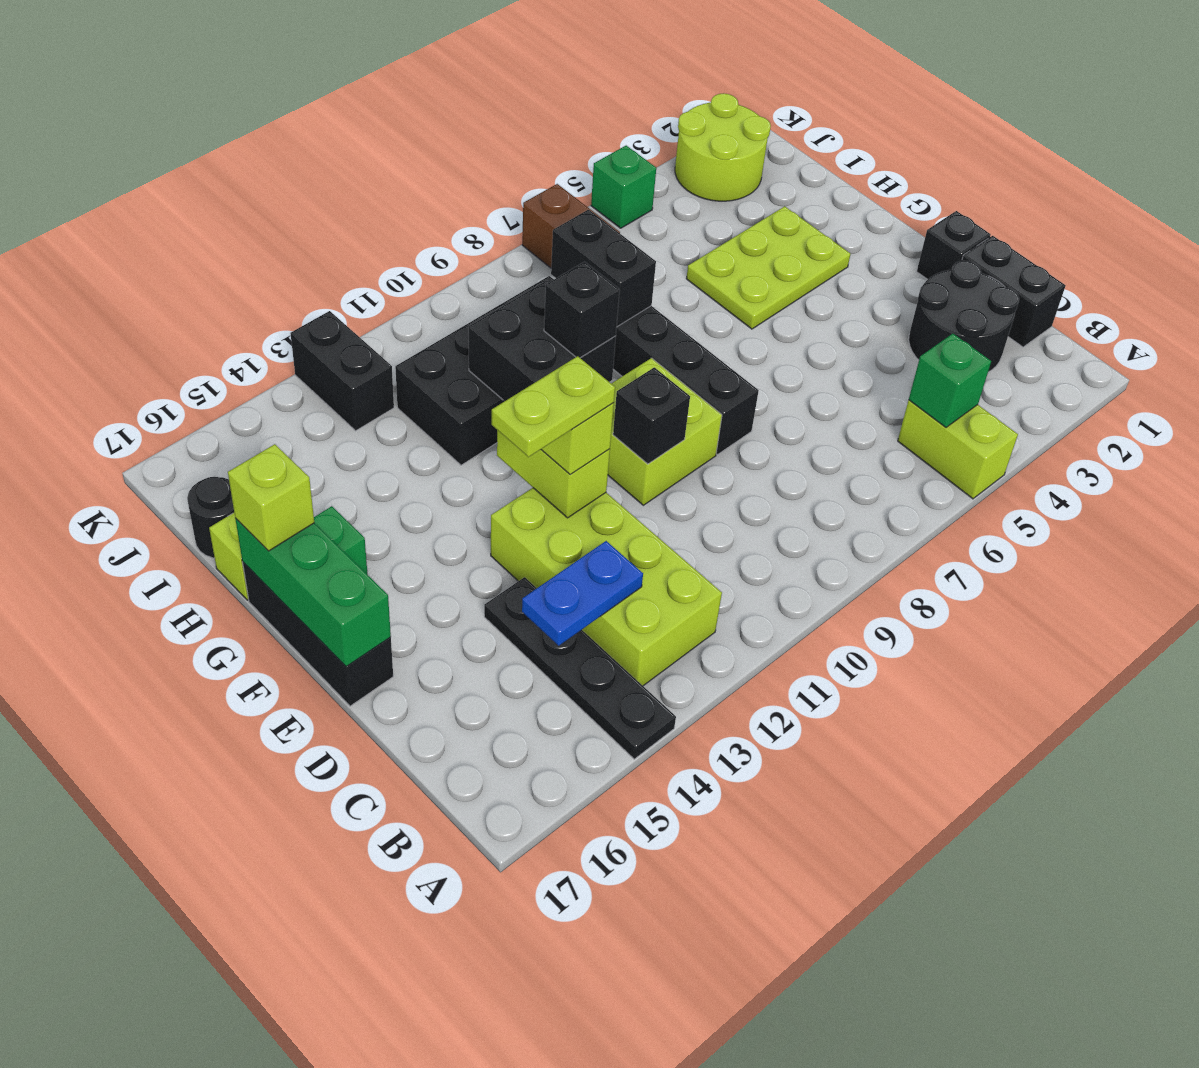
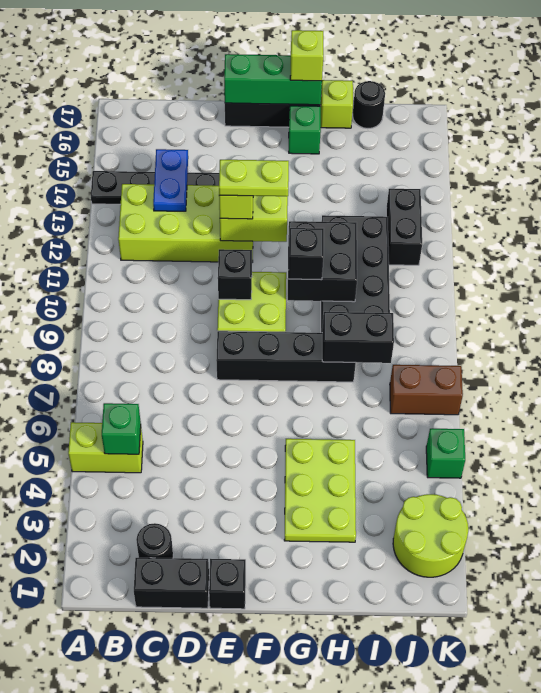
black round brick C2:D3 level 1 -> black round brick C2 level 1
lime plate E12:E13 level 4 -> lime plate E12:F12 level 4
black brick J13:K13 level 1 -> black brick J12:J13 level 1

